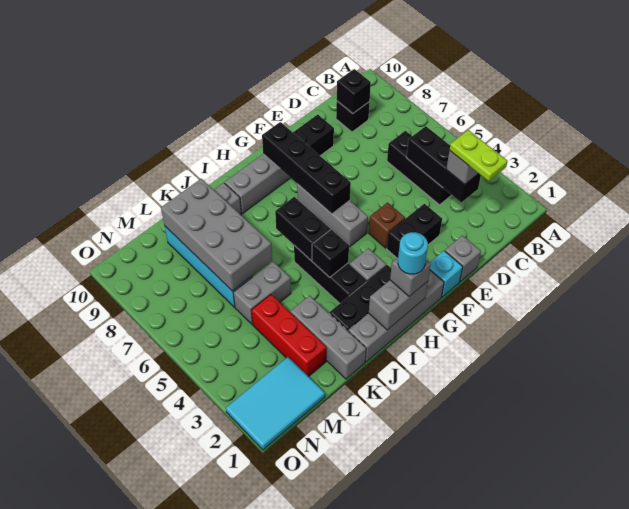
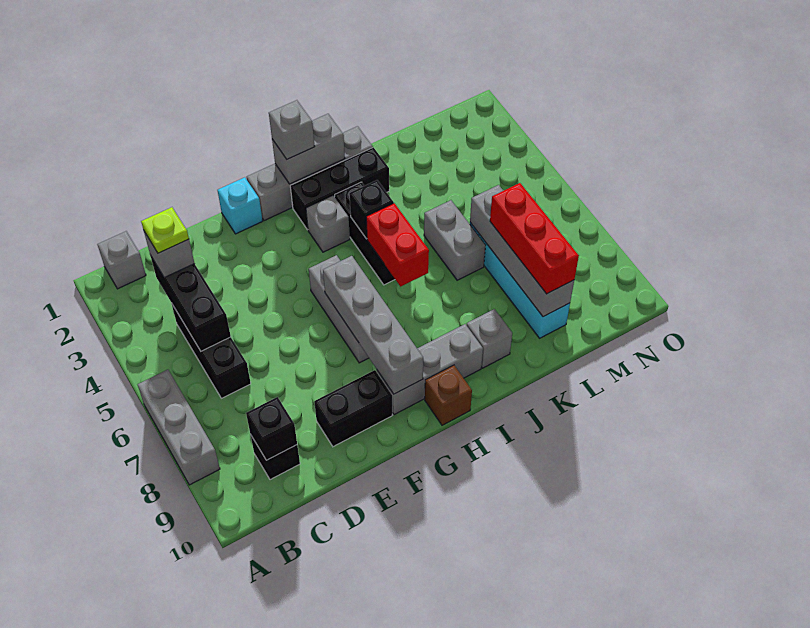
lime plate C2:C3 level 4 -> lime plate C3 level 4
grey brick E1 level 1 -> grey brick B1 level 1
black brick E3:F3 level 1 -> none
brown brick F4 level 1 -> brown brick H10 level 1
black brick G6:G9 level 2 -> grey brick G6:G9 level 2
cyan round brick H1 level 4 -> none
black brick I5:I6 level 2 -> red brick I5:I6 level 2
grey brick K1:K3 level 1 -> grey brick A6:A8 level 1
grey brick K5:L5 level 1 -> grey brick K5:K6 level 1
grey brick K6:L9 level 2 -> grey brick L6:L9 level 2
red brick L2:L4 level 1 -> red brick L7:L9 level 3
cyan tile M1:O2 level 1 -> none

